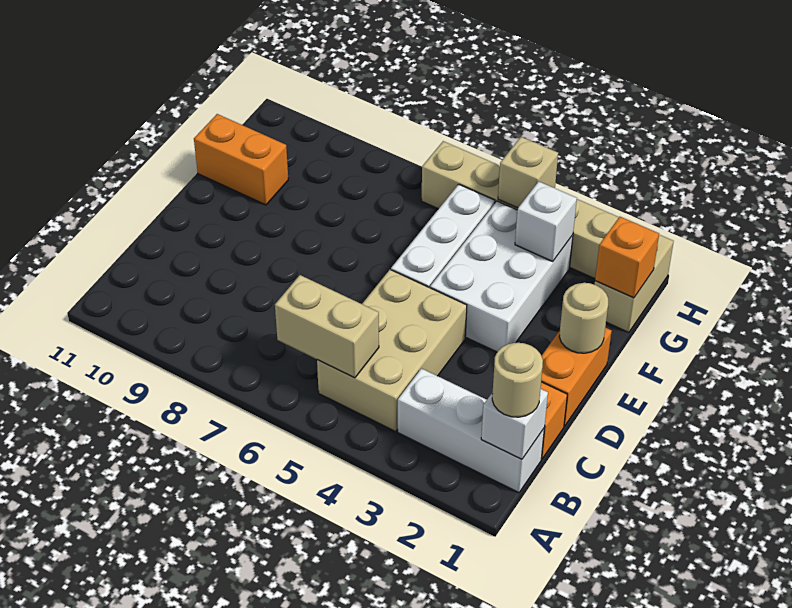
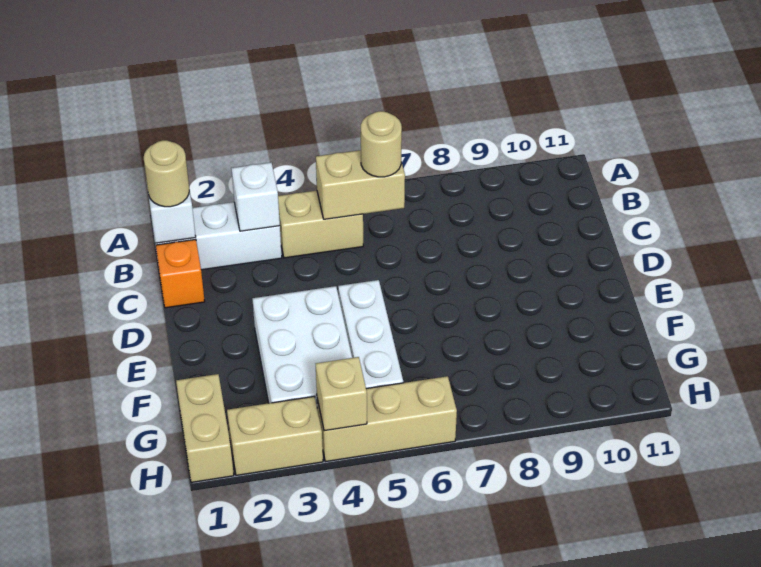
tan brick B4:D5 level 1 -> tan brick B4:B5 level 1
orange brick D1:E1 level 1 -> none
tan round brick E1 level 2 -> tan round brick B6 level 3
orange brick F10:F11 level 1 -> none
orange brick G1 level 2 -> none
white brick G3 level 2 -> white brick B3 level 2

